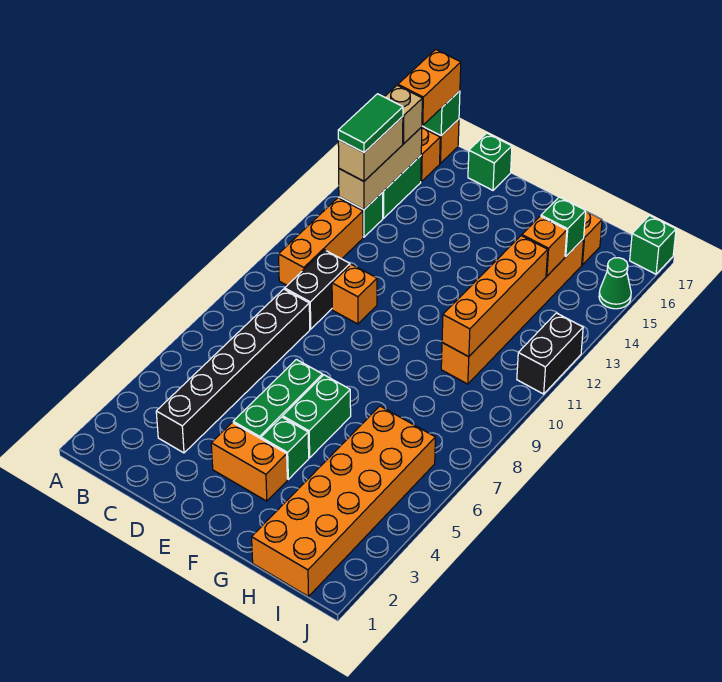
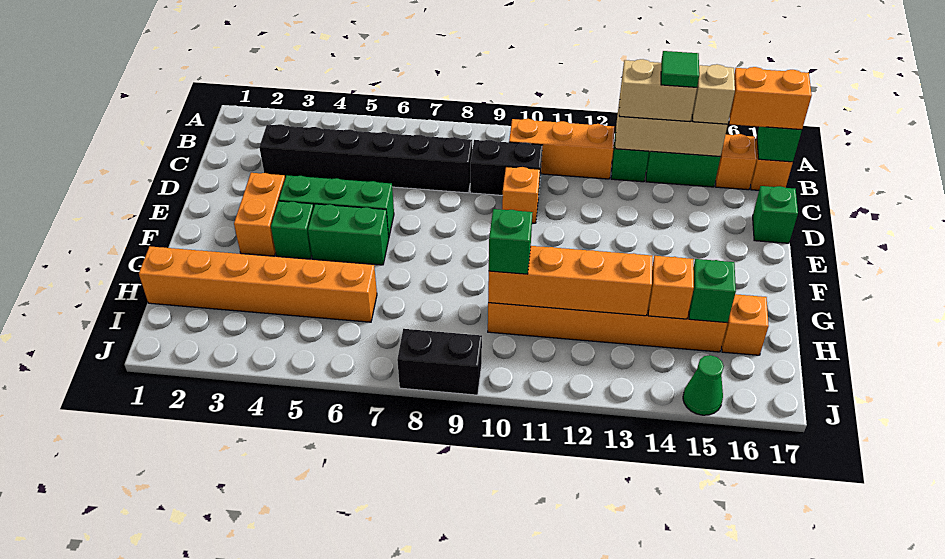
green tile B13:B14 level 4 -> green tile B14 level 4
orange brick H1:I6 level 1 -> orange brick H1:H6 level 1
black brick J11:J12 level 1 -> black brick J8:J9 level 1
green brick J17 level 1 -> green brick H10 level 3

